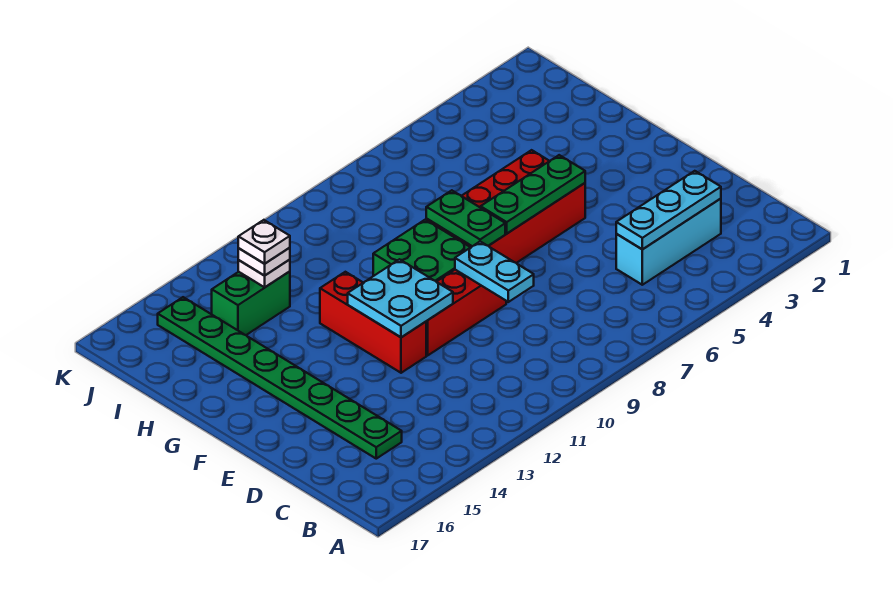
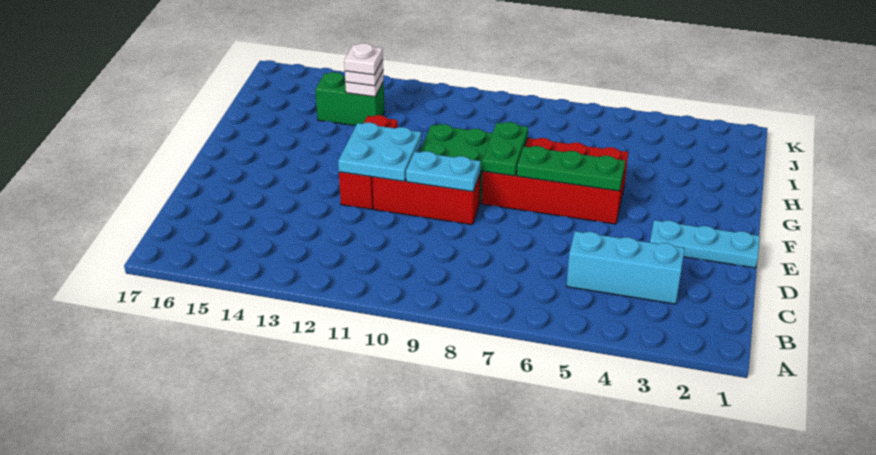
cyan plate C3:C5 level 2 -> cyan plate E1:E3 level 1
green plate C15:J15 level 1 -> none
cyan plate D9:E9 level 2 -> cyan plate E9:E10 level 2

